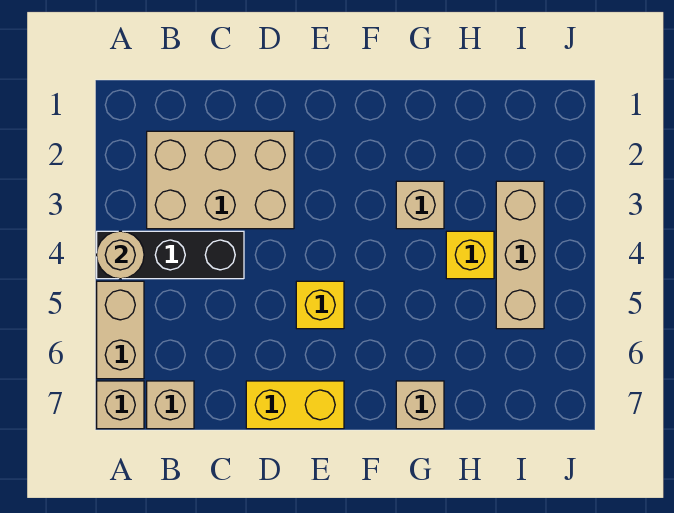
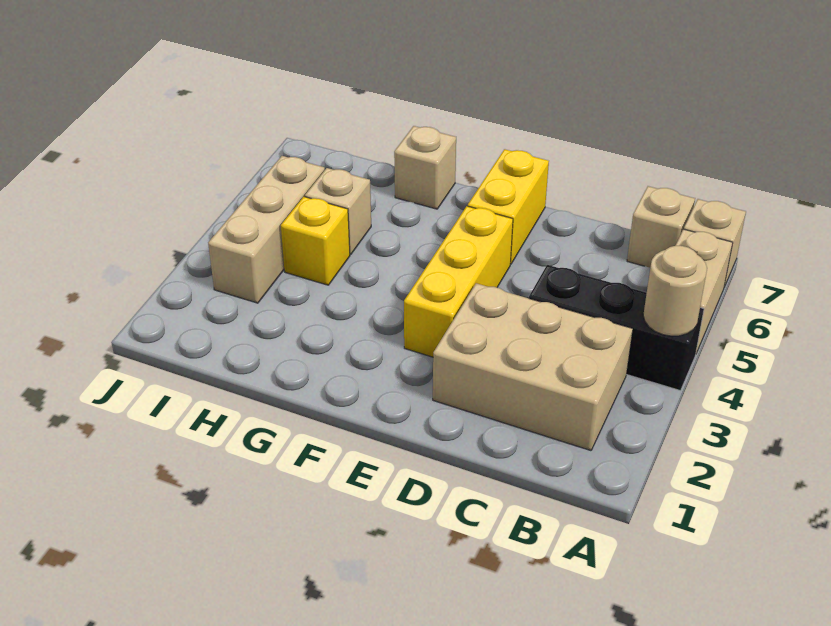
yellow brick D7:E7 level 1 -> yellow brick E6:E7 level 1
yellow brick E5 level 1 -> yellow brick E3:E5 level 1
tan brick G3 level 1 -> tan brick H5 level 1

